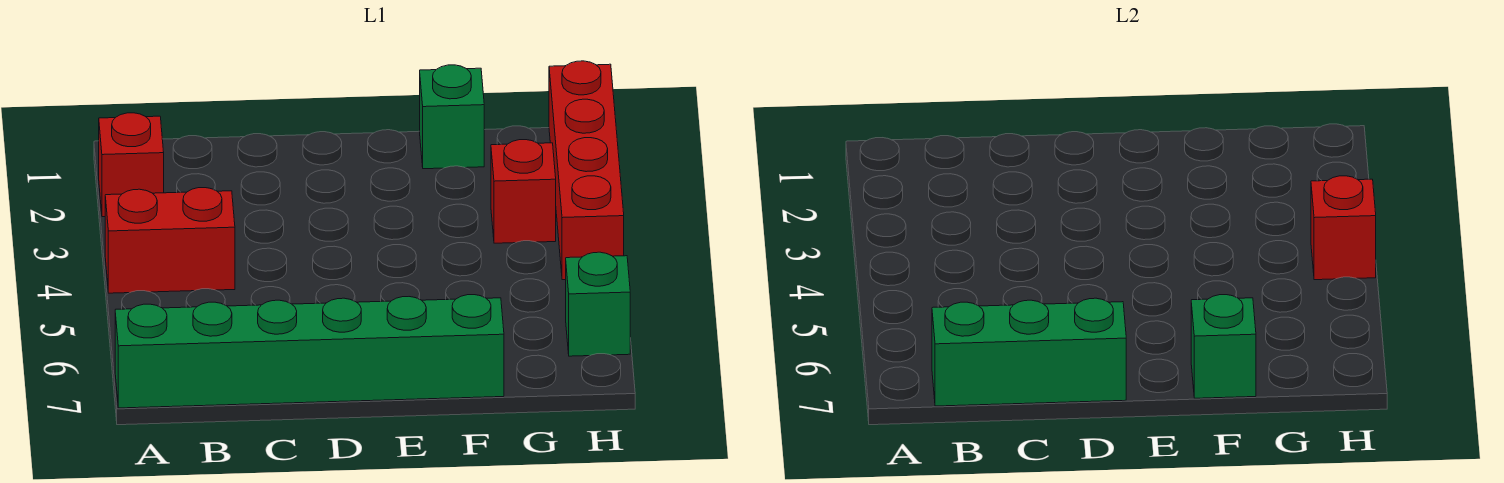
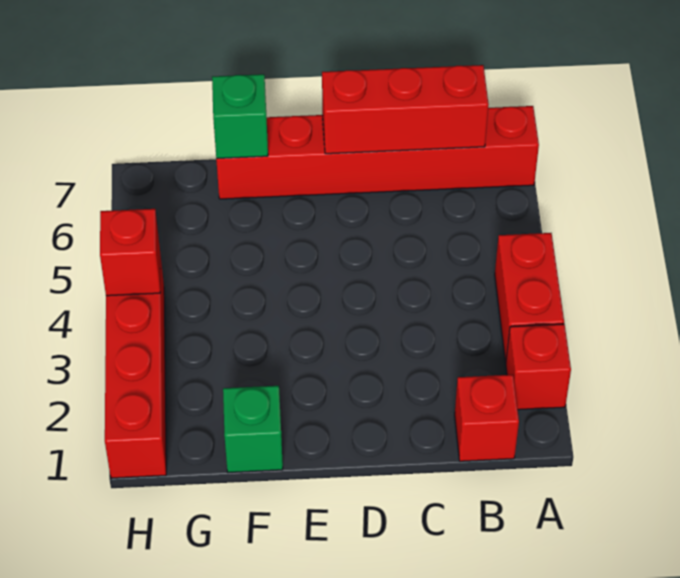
red brick A4:B4 level 1 -> red brick A3:A4 level 1
green brick A7:F7 level 1 -> red brick A7:F7 level 1
green brick B7:D7 level 2 -> red brick B7:D7 level 2
red brick G3 level 1 -> red brick B1 level 1
green brick H6 level 1 -> none

